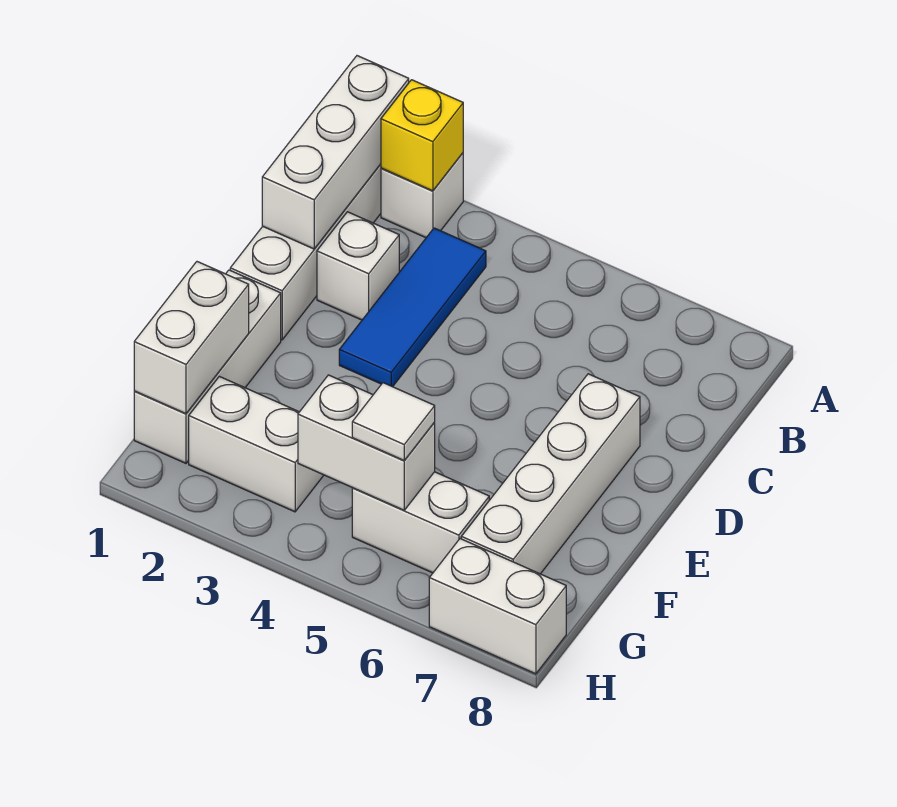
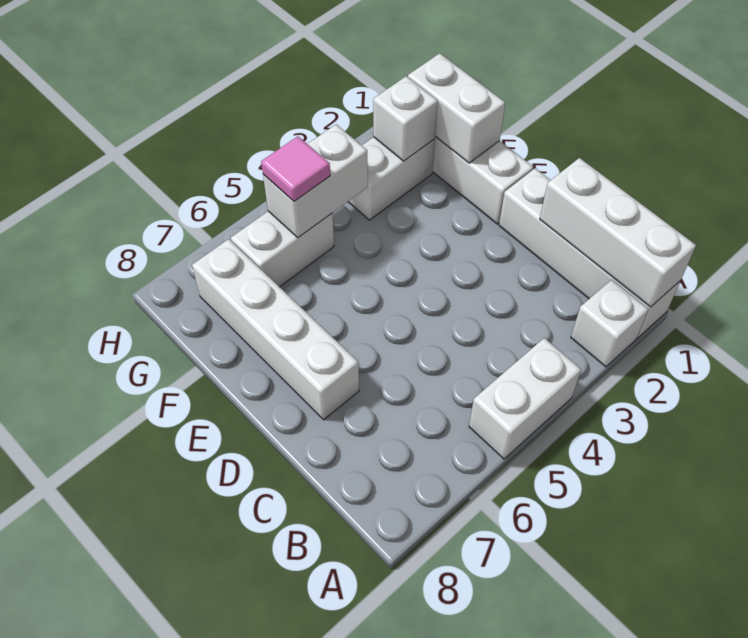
yellow brick A2 level 2 -> none
blue tile B3:D3 level 1 -> none
white brick C2 level 1 -> white brick G2 level 2
white tile G5 level 3 -> pink tile G5 level 3
white brick H7:H8 level 1 -> white brick A4:A5 level 1

